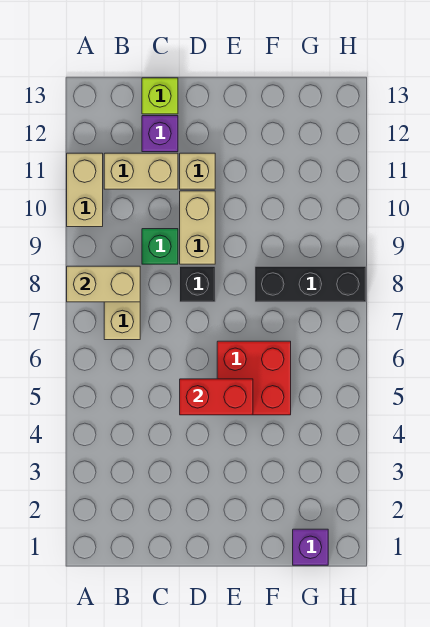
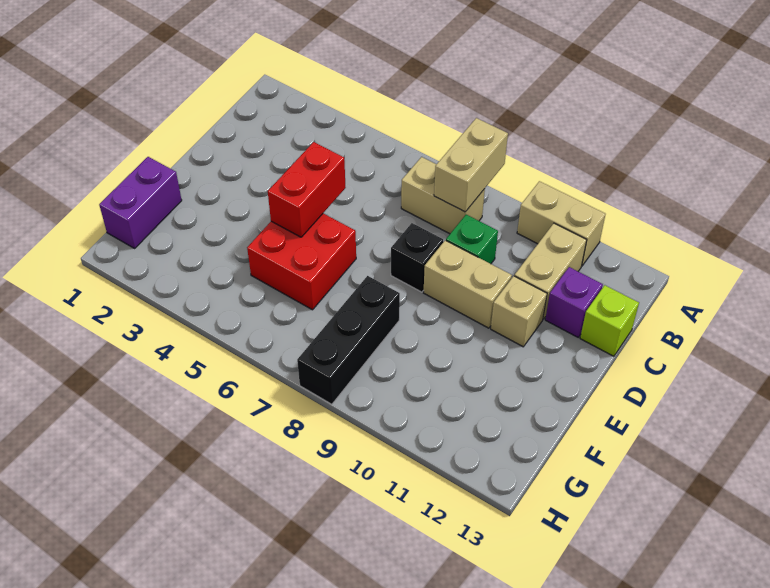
purple brick G1 level 1 -> purple brick F1:G1 level 1

